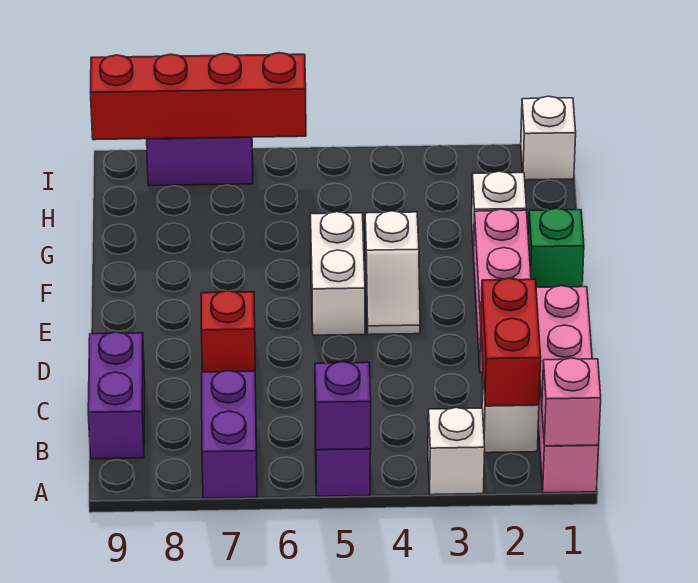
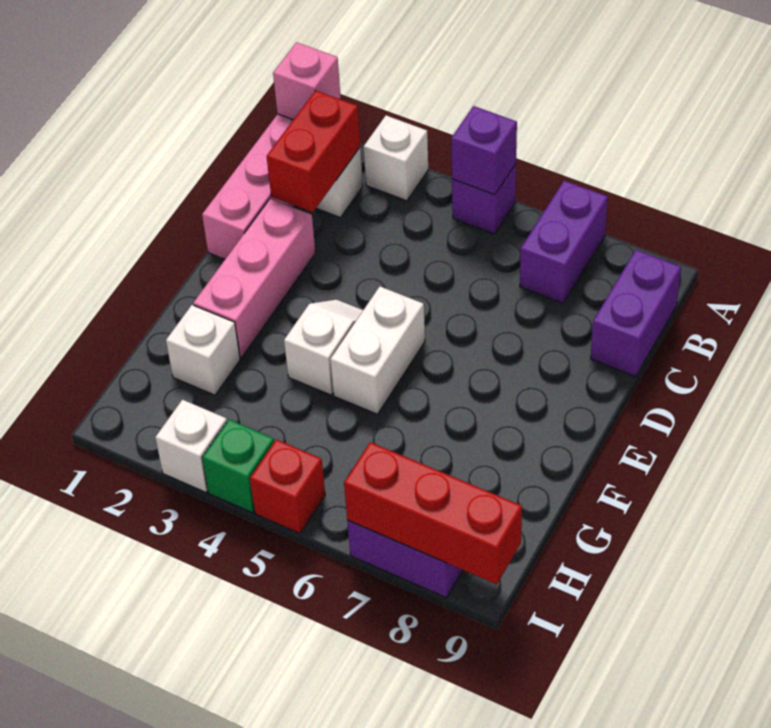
red brick D7 level 1 -> red brick I5 level 1
green brick F1 level 1 -> green brick I4 level 1
white brick I1 level 1 -> white brick I3 level 1
red brick I6:I9 level 2 -> red brick I7:I9 level 2

